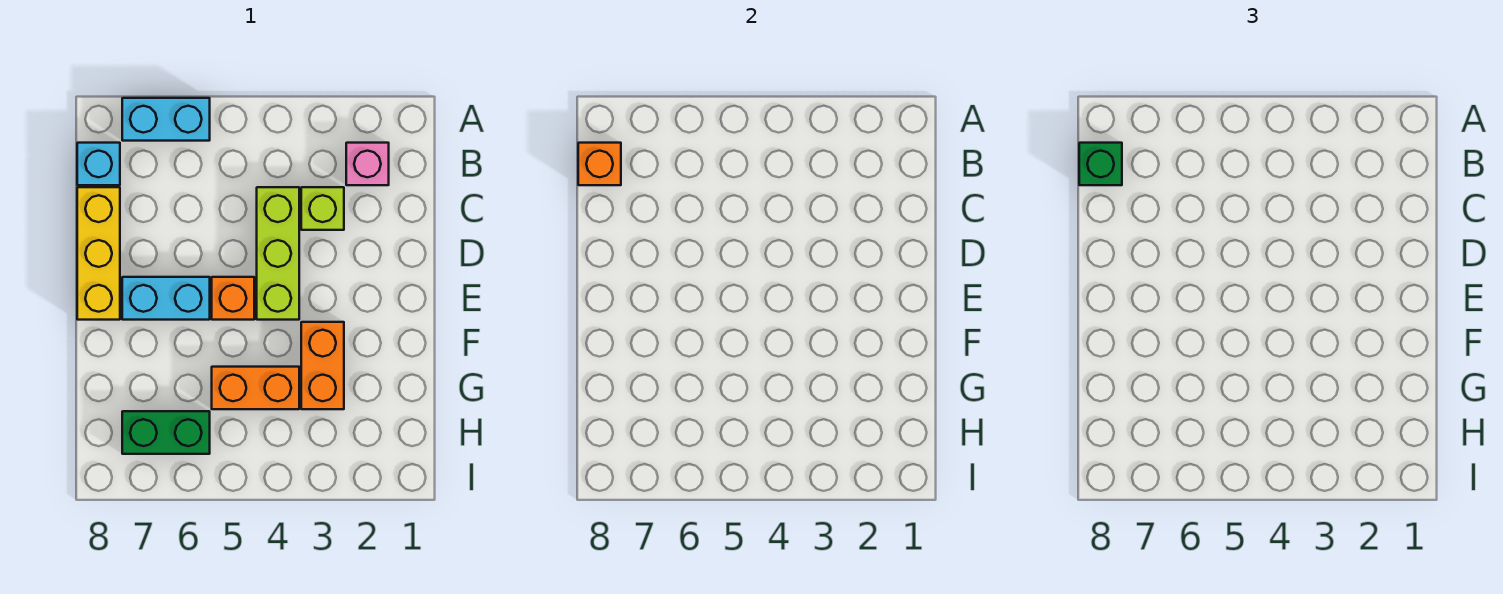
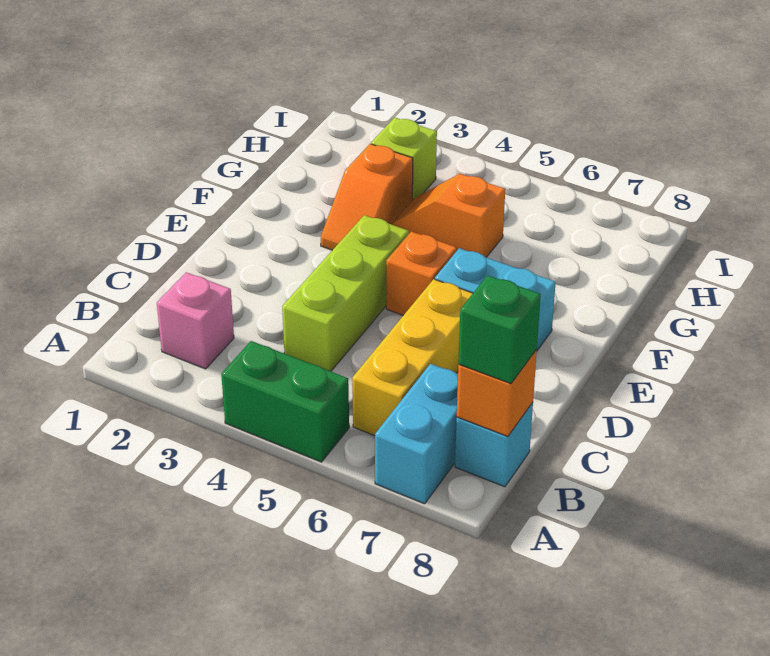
cyan brick A6:A7 level 1 -> cyan brick A7:B7 level 1
lime brick C3 level 1 -> lime brick H3 level 1
yellow brick C8:E8 level 1 -> yellow brick B6:D6 level 1
orange brick F3:G3 level 1 -> orange slope F3:G3 level 1 top G
orange brick G4:G5 level 1 -> orange slope G4:G5 level 1 top 5
green brick H6:H7 level 1 -> green brick A4:A5 level 1

